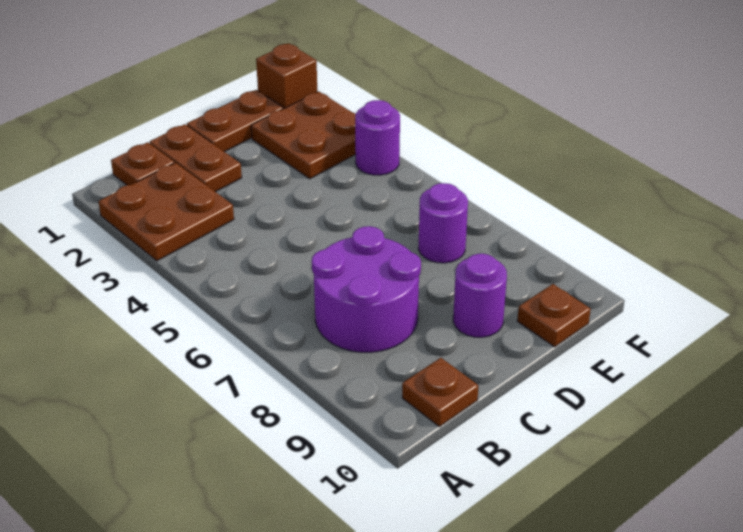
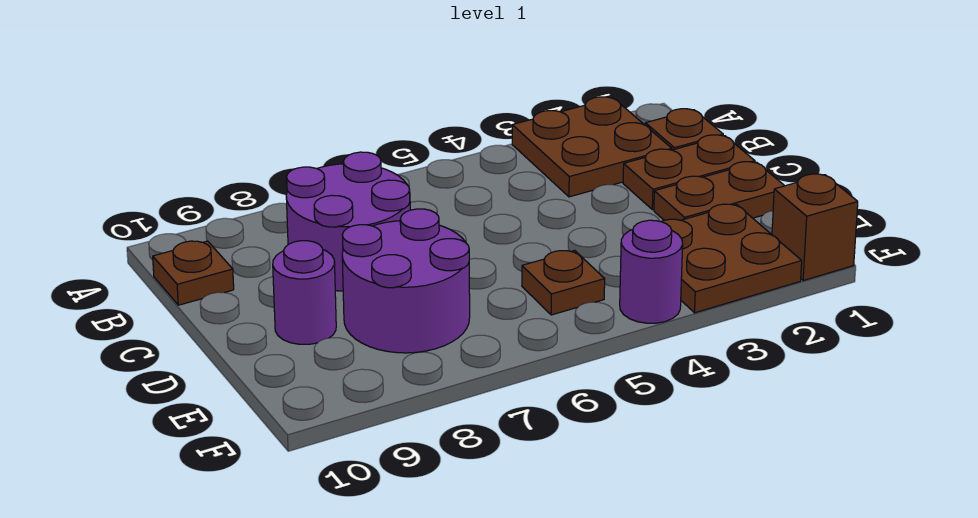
brown plate D1:E1 level 1 -> brown plate D1:D2 level 1
purple round brick E7 level 1 -> purple round brick D7:E8 level 1
brown plate E10 level 1 -> brown plate E5 level 1

